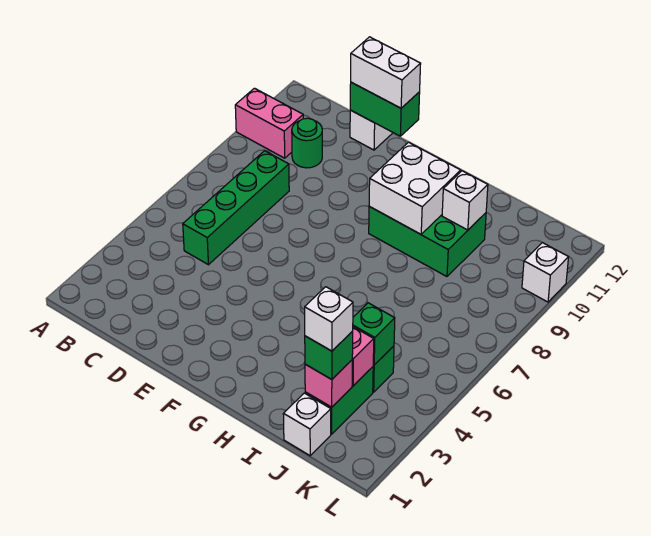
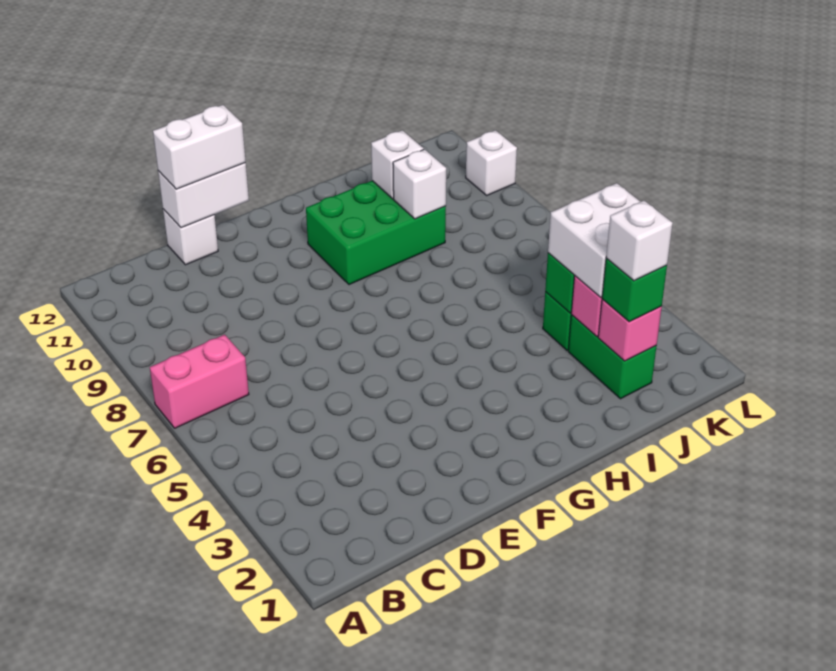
pink brick A10:B10 level 1 -> pink brick A7:B7 level 1
green brick C5:C8 level 1 -> none
green round brick C10 level 1 -> none
green brick D12:E12 level 2 -> white brick D12:E12 level 2
white brick G9:H10 level 2 -> white brick J3:K4 level 3
white brick J1 level 1 -> white brick I9 level 2

